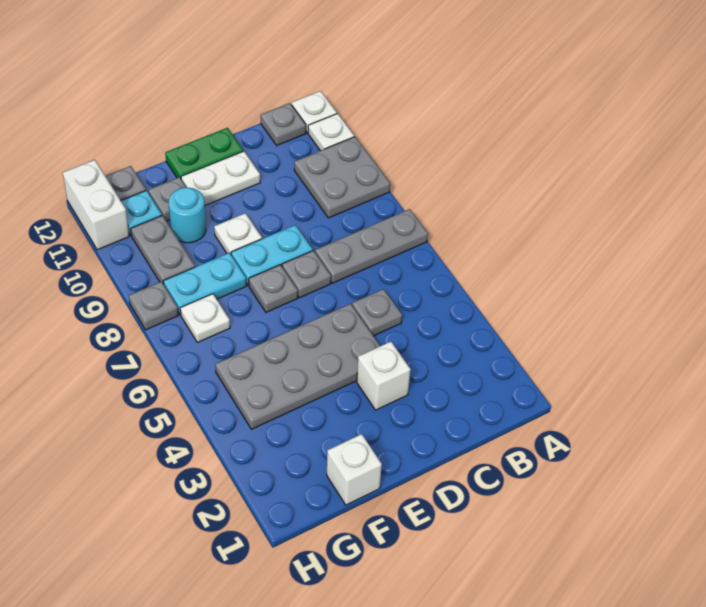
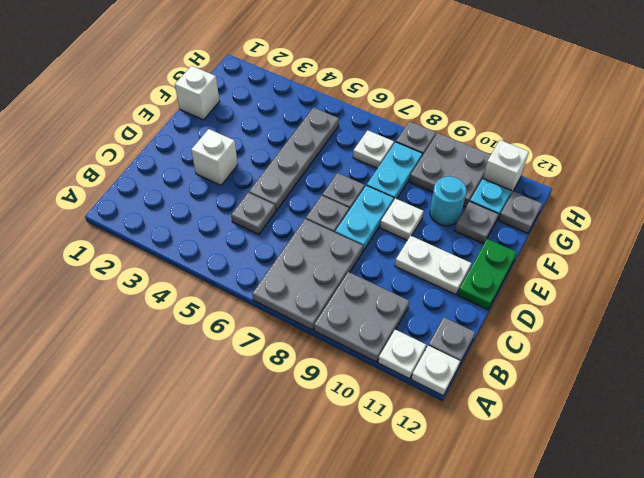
grey plate A7:C7 level 1 -> grey plate A7:C8 level 1
grey plate D4:G5 level 1 -> grey plate D5:G5 level 1
white plate D11:E11 level 1 -> white plate D10:D11 level 1
grey plate G9:G10 level 1 -> grey plate G9:H10 level 1
white brick H11:H12 level 1 -> white brick H11 level 1

